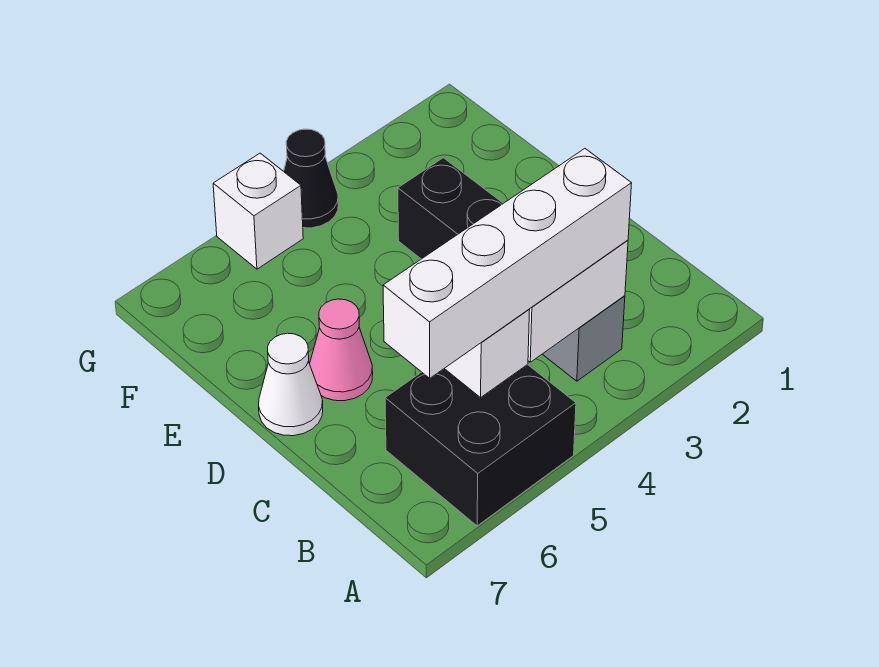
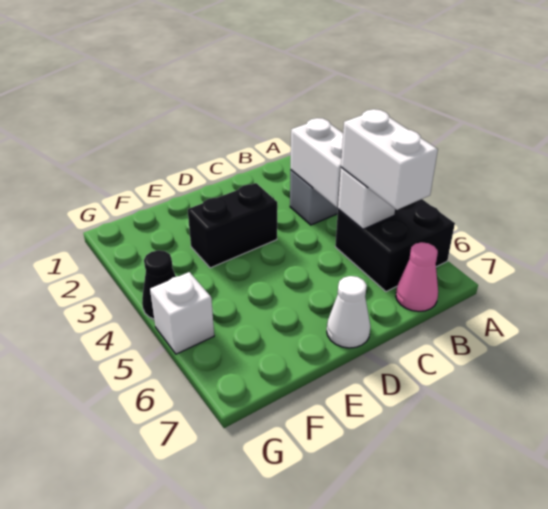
white brick B3:B6 level 3 -> white brick B5:B6 level 3
pink cone D6 level 1 -> pink cone B7 level 1

